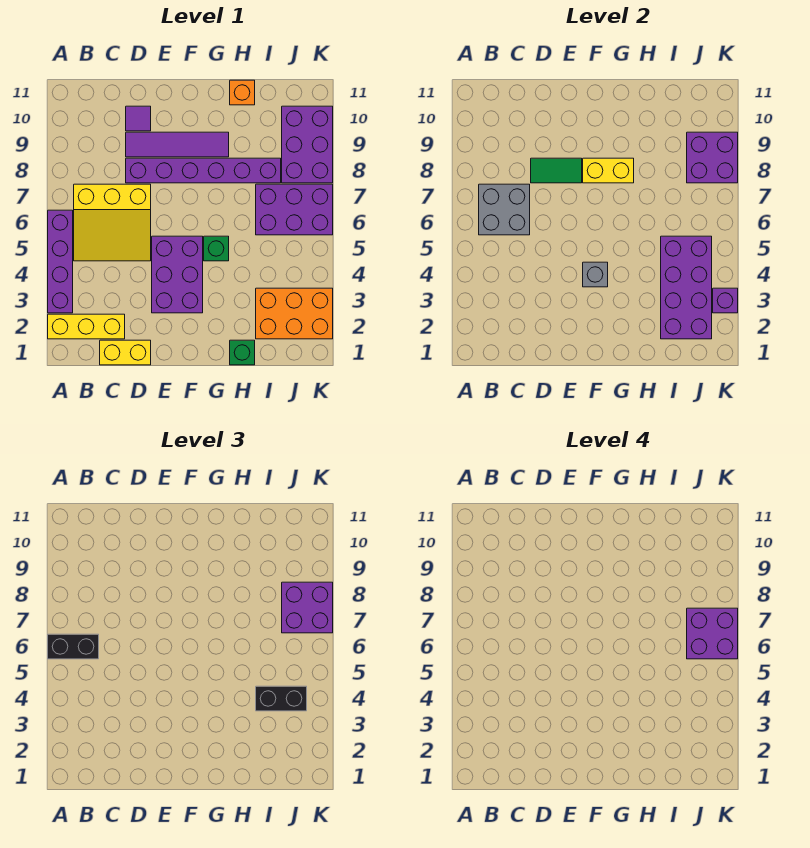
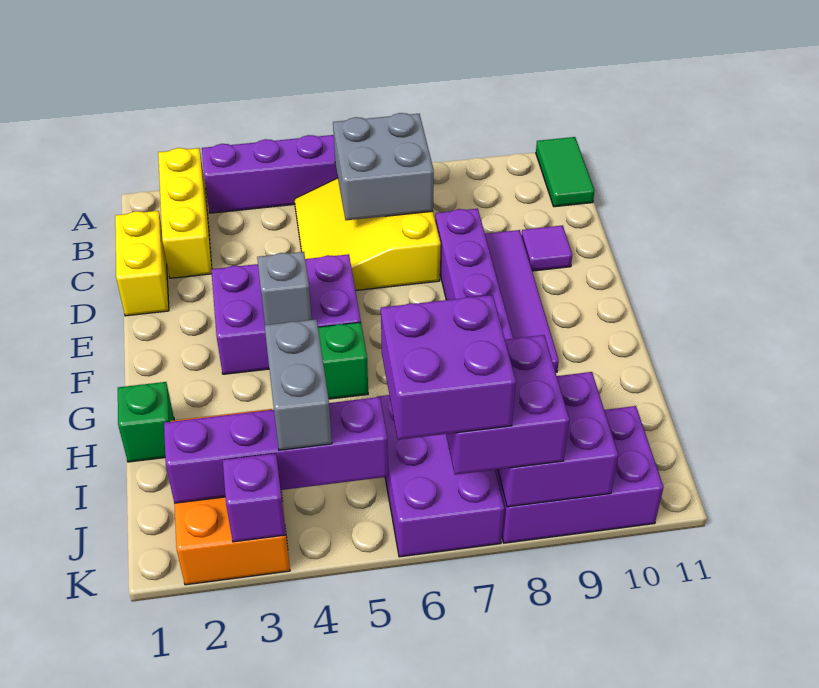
black brick A6:B6 level 3 -> none
green tile D8:E8 level 2 -> green tile A11:B11 level 1
yellow brick F8:G8 level 2 -> none
orange brick H11 level 1 -> none
purple brick I2:J5 level 2 -> purple brick J2:J5 level 2
black brick I4:J4 level 3 -> grey brick I4:J4 level 3

